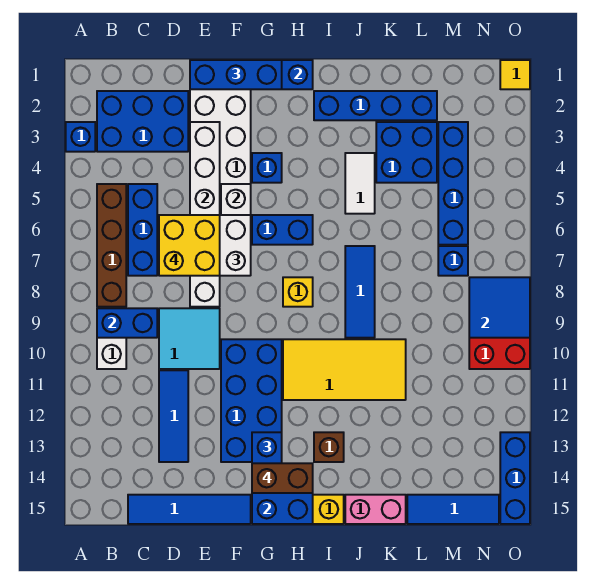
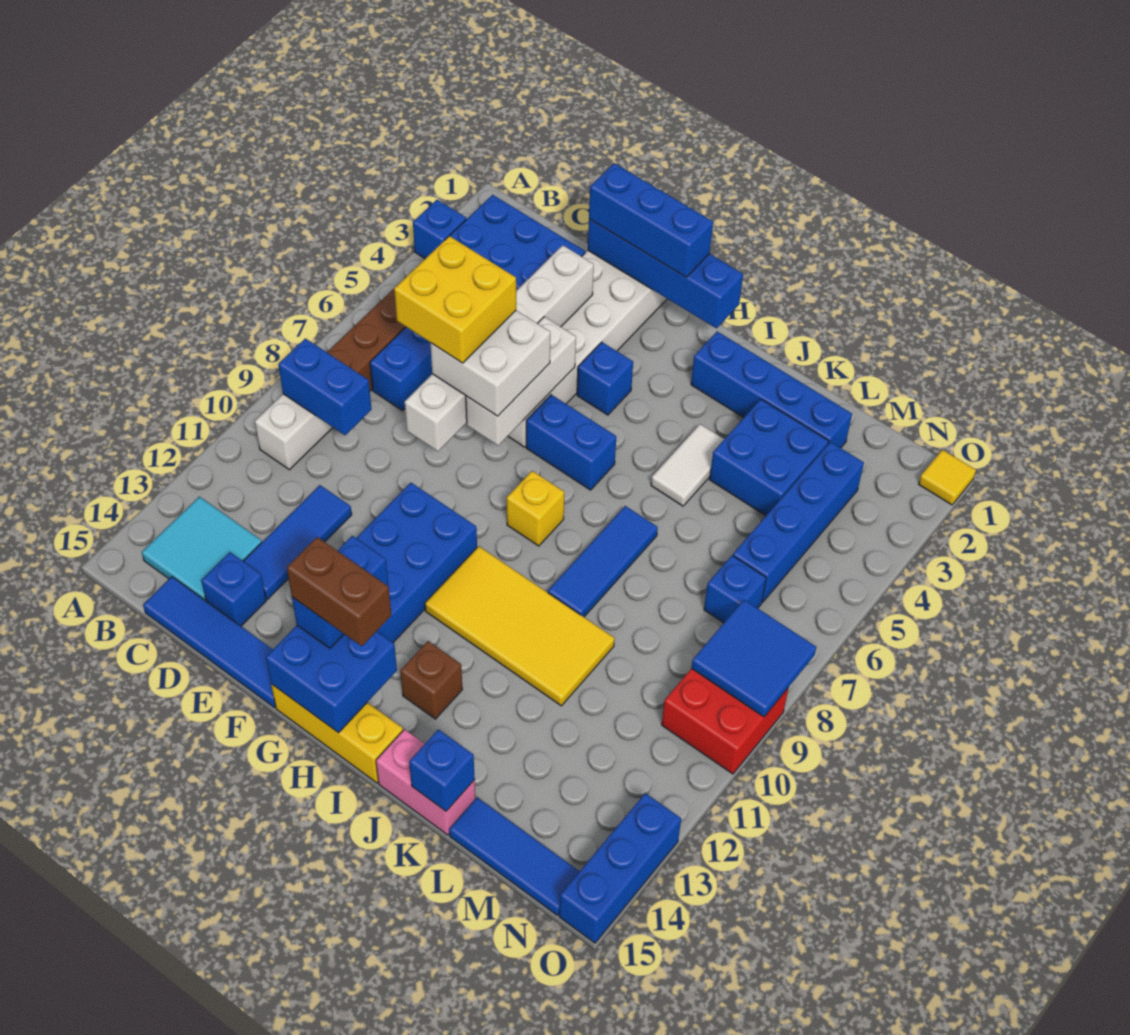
cyan tile D9:E10 level 1 -> cyan tile B13:C14 level 1
none -> blue brick D14 level 1
none -> blue brick K15 level 2

